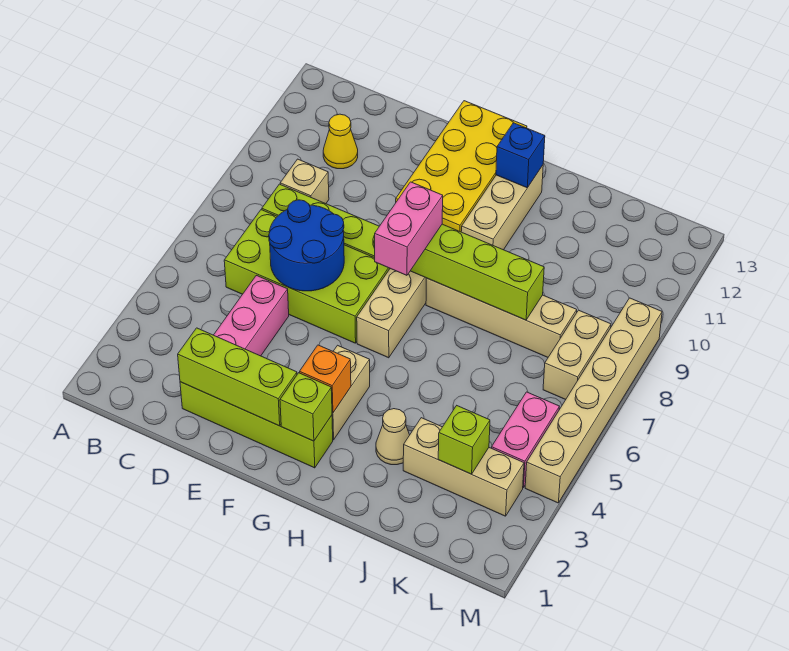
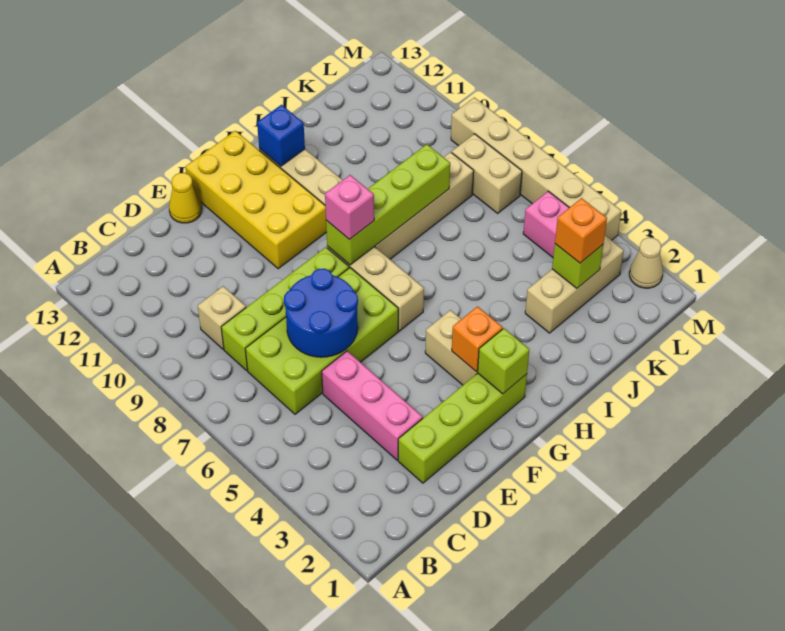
yellow cone C11 level 1 -> yellow cone E13 level 1
lime brick D2:F2 level 2 -> none
pink brick G7:G8 level 3 -> pink brick G8 level 3
tan cone I3 level 1 -> tan cone M2 level 1
none -> orange brick K3 level 3

